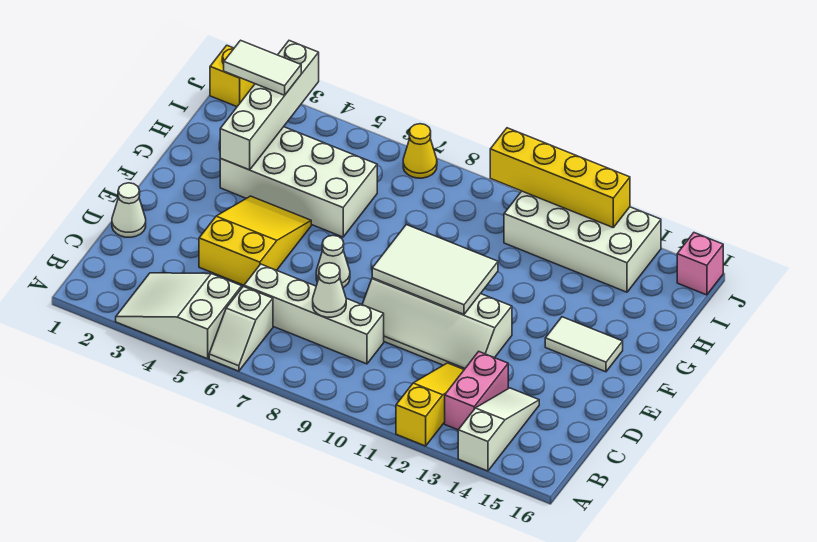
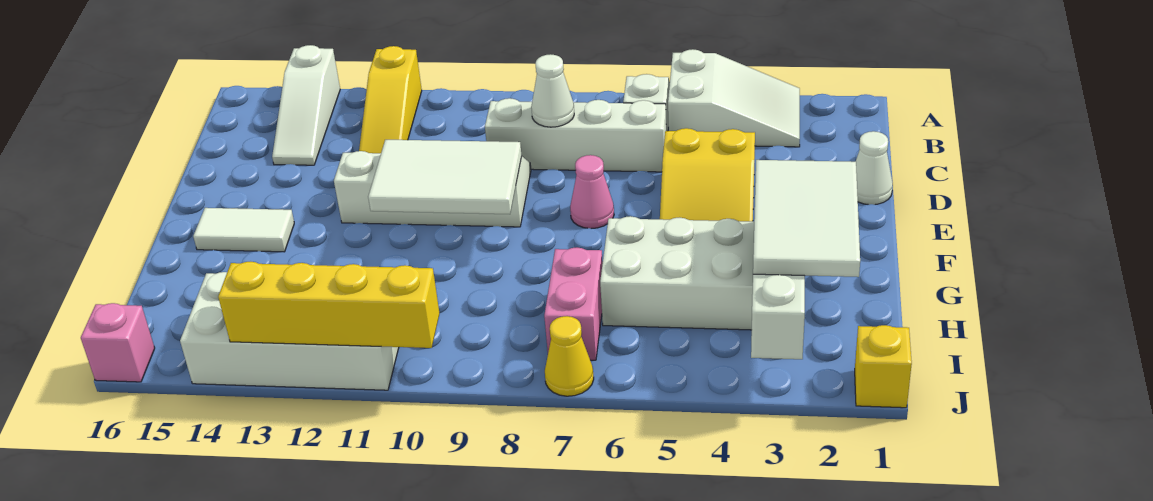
pink brick B13:C13 level 1 -> pink brick H7:I7 level 1
white cone E7 level 1 -> pink cone E7 level 1
white tile I2:I3 level 3 -> white tile G2:I3 level 3

